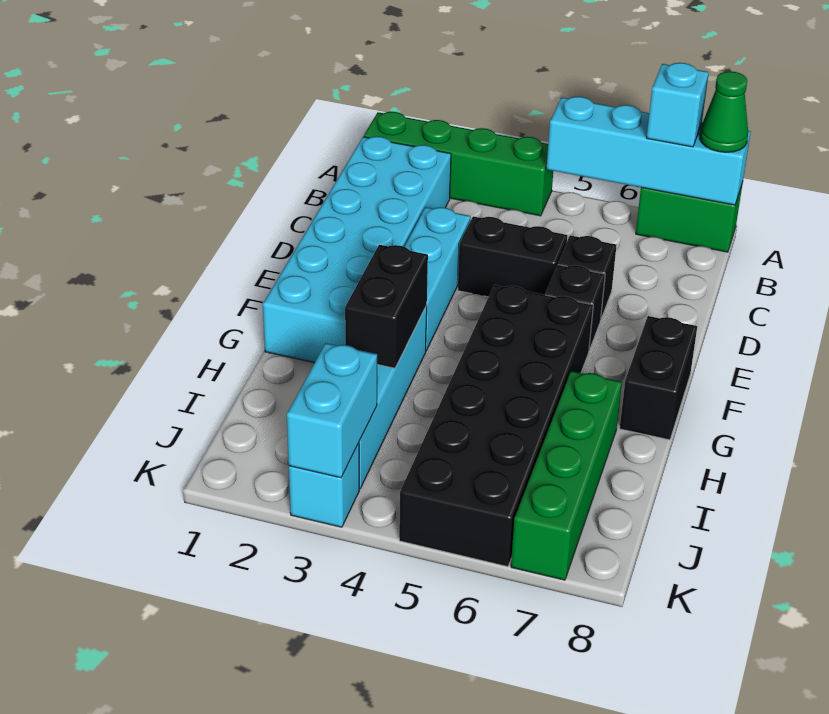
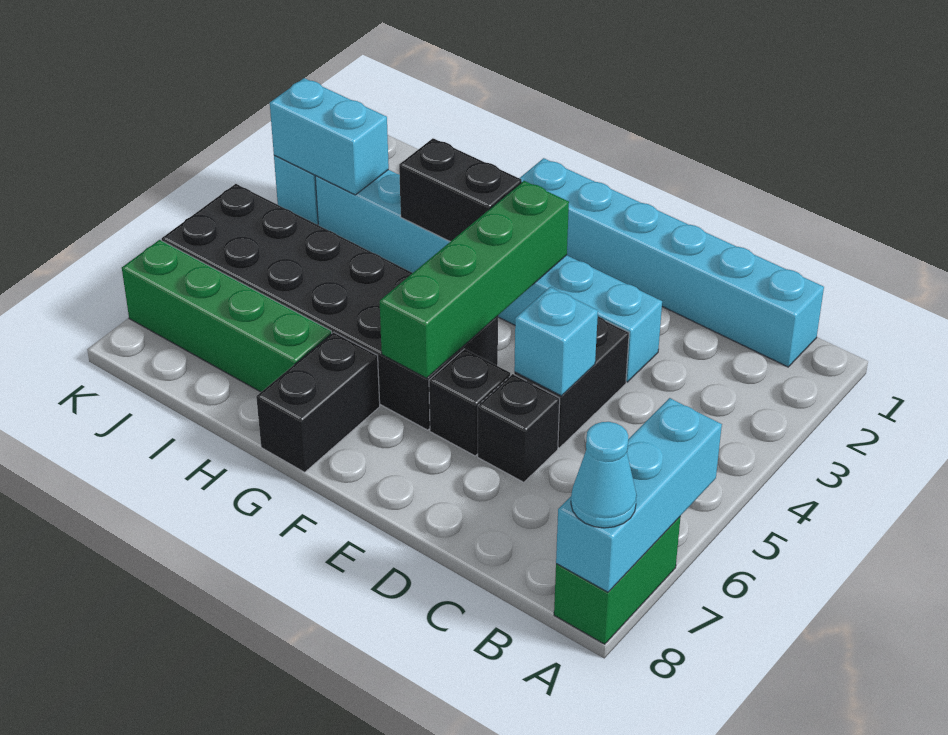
green brick A1:A4 level 1 -> green brick F3:F6 level 2
cyan brick A5:A8 level 2 -> cyan brick A6:A8 level 2
cyan brick A7 level 3 -> cyan brick D5 level 2
green cone A8 level 3 -> cyan cone A8 level 3
cyan brick B1:G2 level 1 -> cyan brick B1:G1 level 1
black brick F8:G8 level 1 -> black brick G7:G8 level 1

